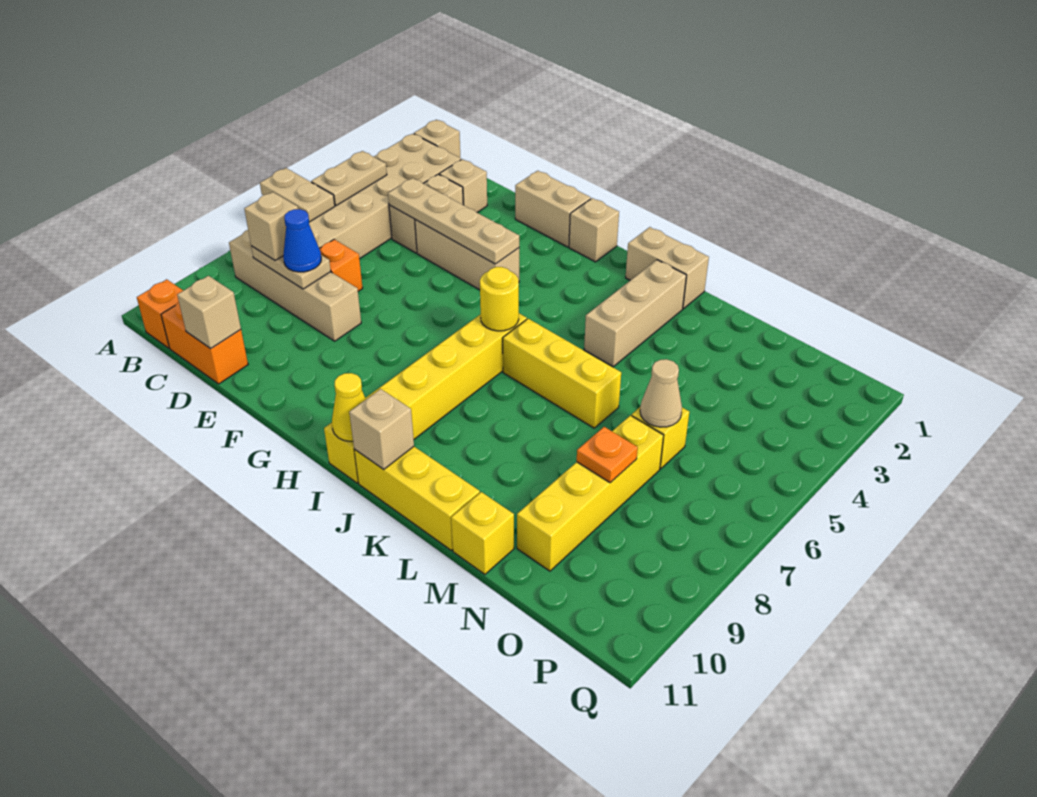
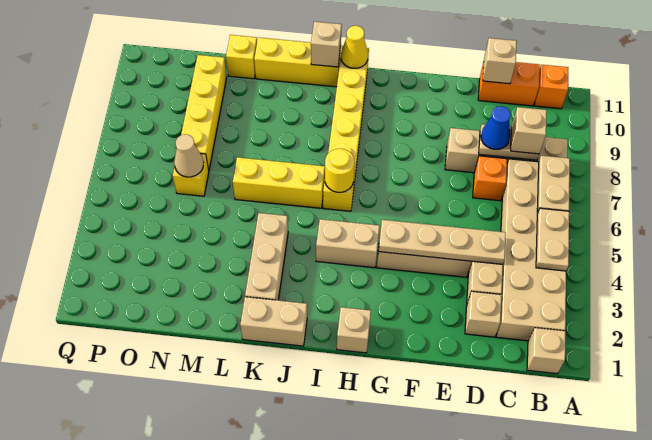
tan plate A6:B6 level 2 -> tan plate B6:B7 level 2
tan brick F1:G1 level 1 -> tan brick H4:I4 level 1
orange plate N8 level 2 -> none

